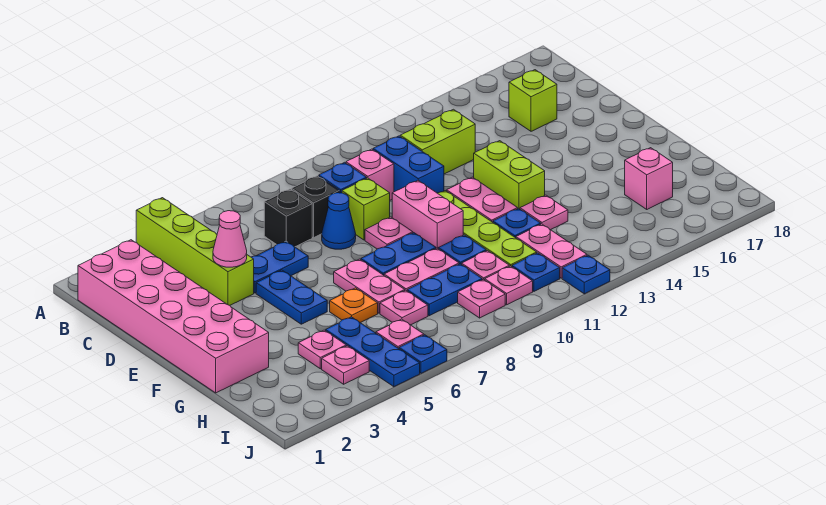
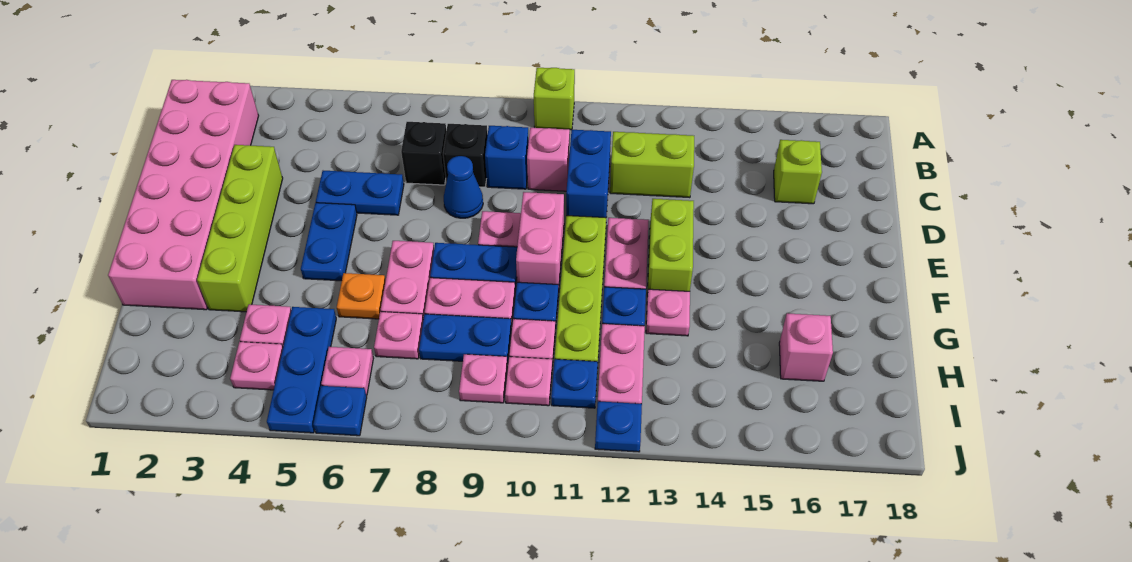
lime brick A4:D4 level 1 -> lime brick D3:G3 level 1
pink cone D4 level 2 -> none
lime brick D9 level 1 -> lime brick A10 level 1

